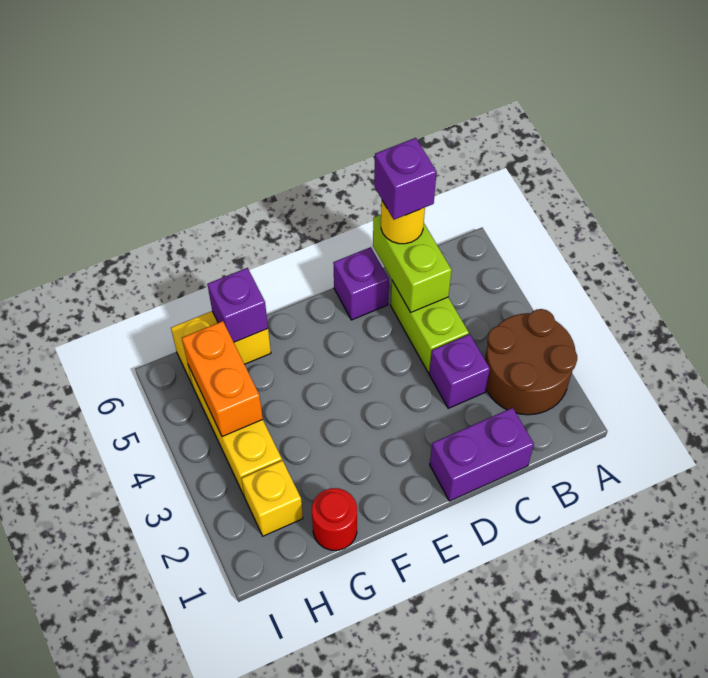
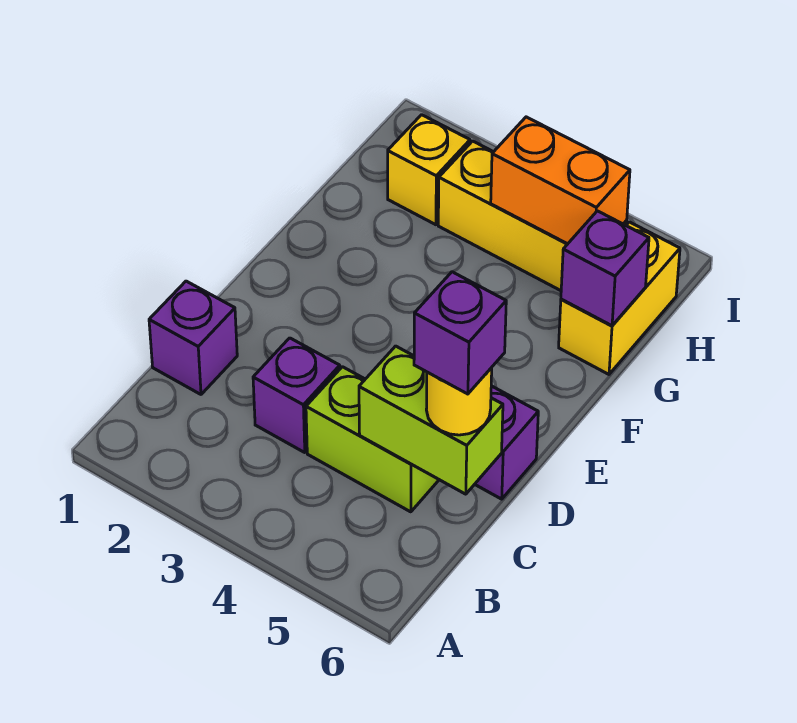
brown round brick A2:B3 level 1 -> none
purple brick C1:D1 level 1 -> purple brick C1 level 1
red round brick G1 level 1 -> none

